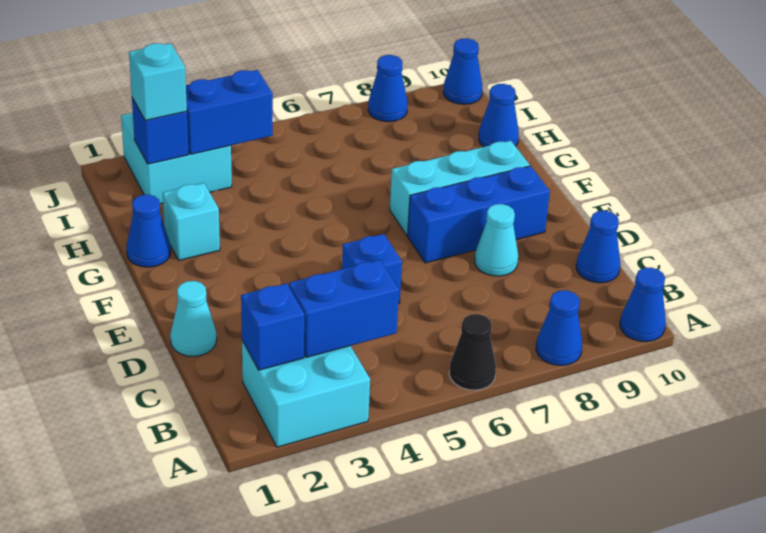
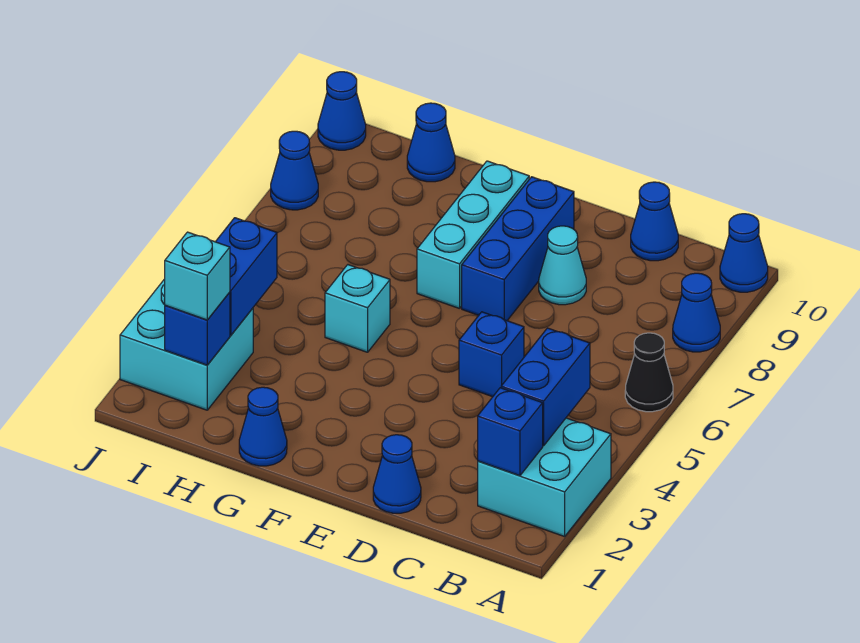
cyan cone D1 level 1 -> blue cone D1 level 1
cyan brick G2 level 1 -> cyan brick G5 level 1

